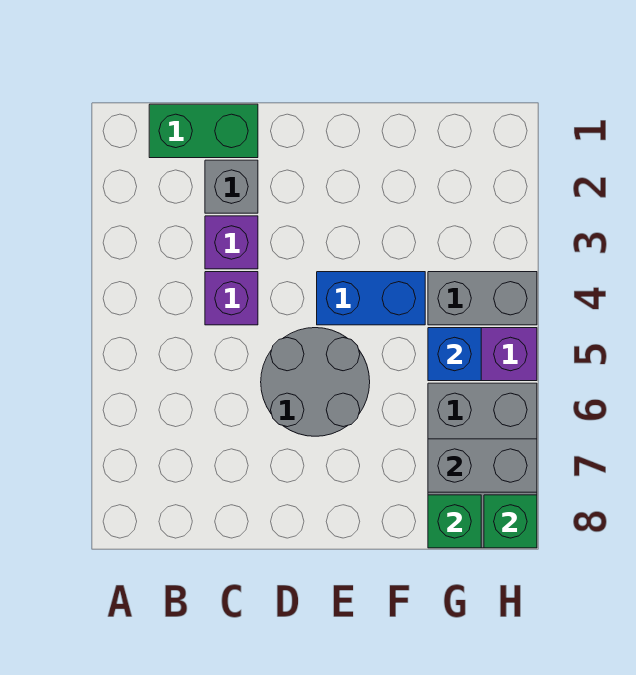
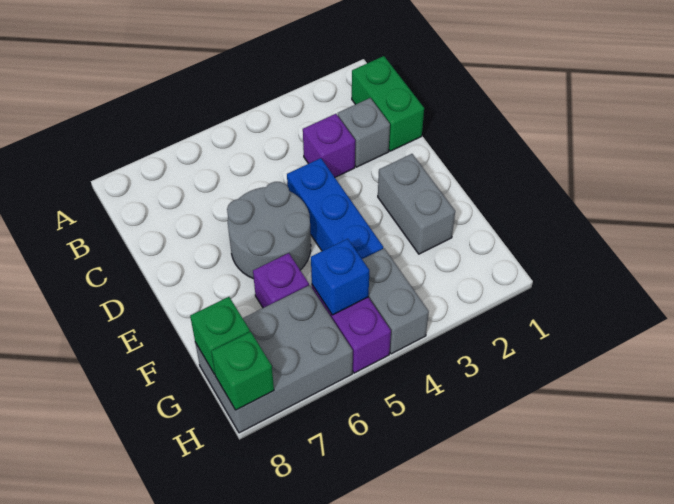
purple brick C4 level 1 -> purple brick F6 level 1
blue brick E4:F4 level 1 -> blue brick D4:F4 level 1
grey brick G7:H7 level 2 -> grey brick E2:F2 level 1

